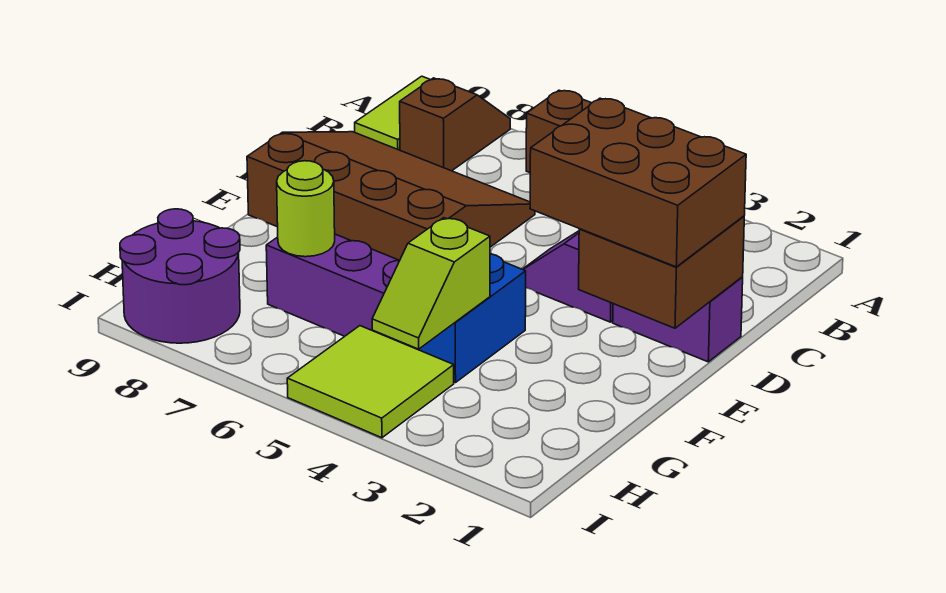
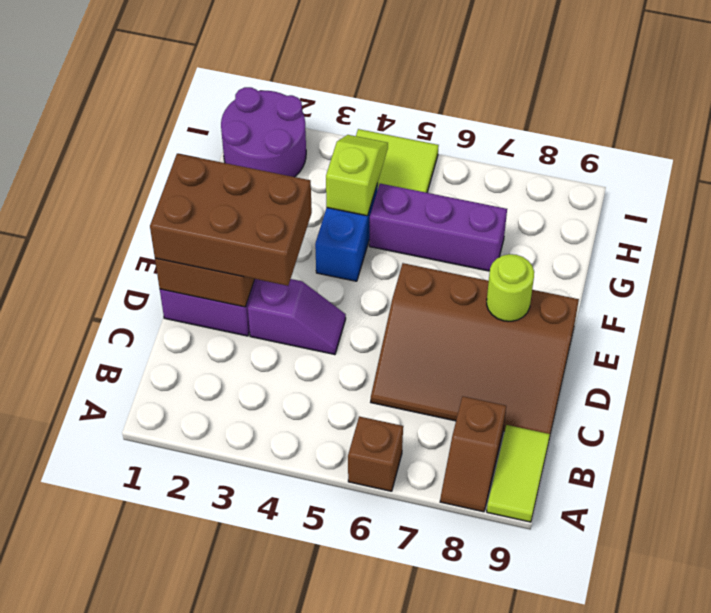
lime round brick G7 level 2 -> lime round brick E8 level 2
purple round brick H8:I9 level 1 -> purple round brick H1:I2 level 1

